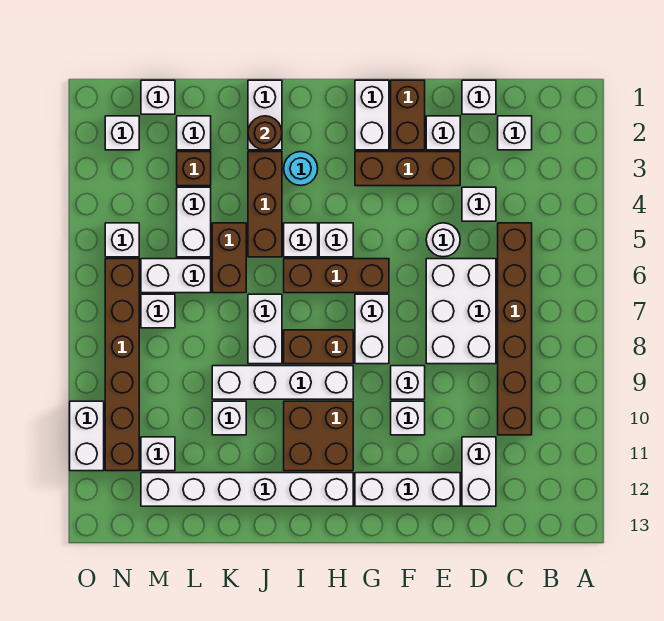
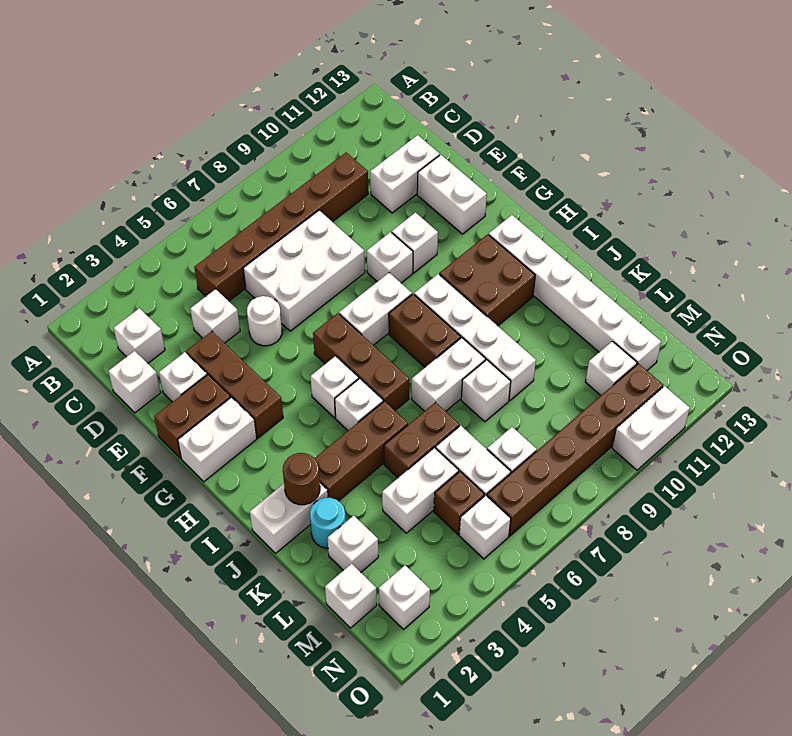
white brick E12:G12 level 1 -> white brick E12:F12 level 1
cyan round brick I3 level 1 -> cyan round brick K2 level 1
white brick K10 level 1 -> white brick K8 level 1
brown brick L3 level 1 -> brown brick M5 level 1

